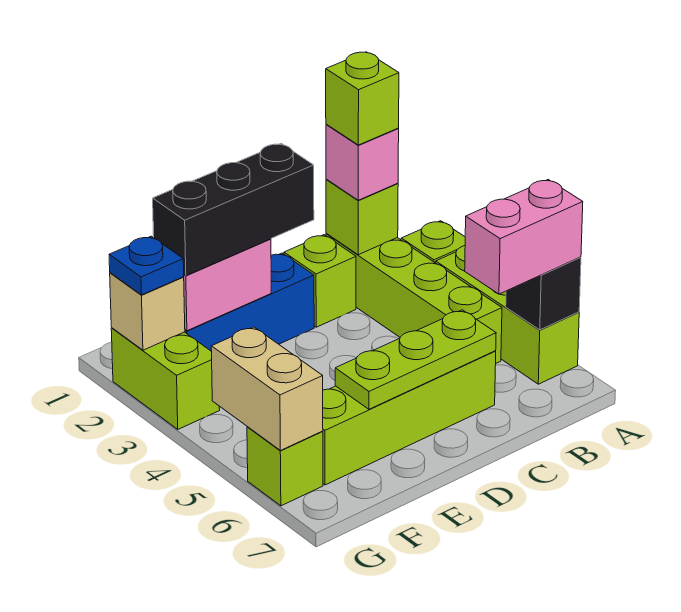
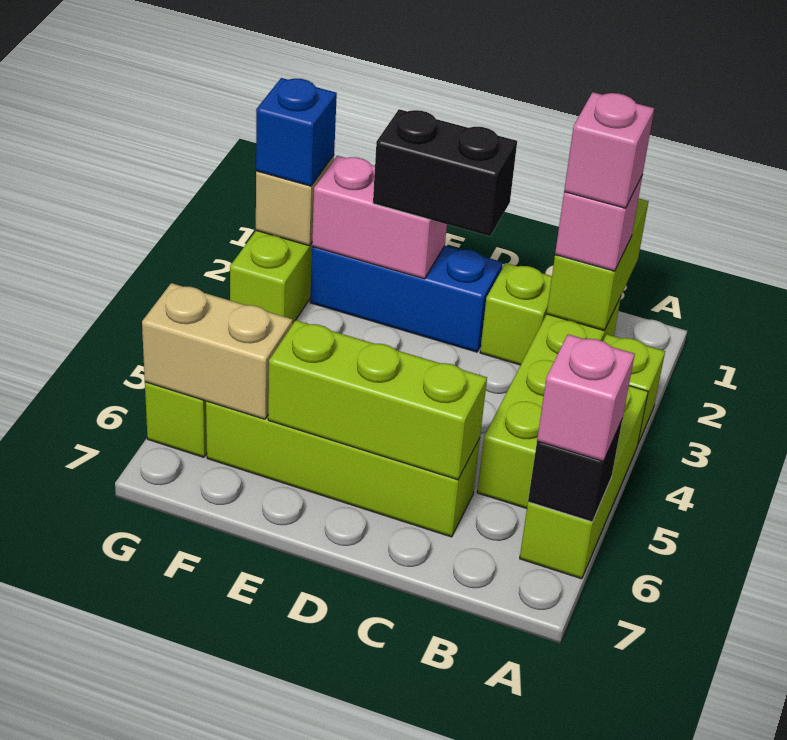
pink brick A6:B6 level 3 -> pink brick A6 level 3
lime brick B2 level 2 -> lime brick B1:B2 level 2
lime brick B2 level 4 -> pink brick B2 level 4
lime plate C6:E6 level 2 -> lime brick C6:E6 level 2
black brick D2:F2 level 3 -> black brick D2:E2 level 3
blue plate G2 level 3 -> blue brick G2 level 3
tan brick G5:G6 level 2 -> tan brick F6:G6 level 2

